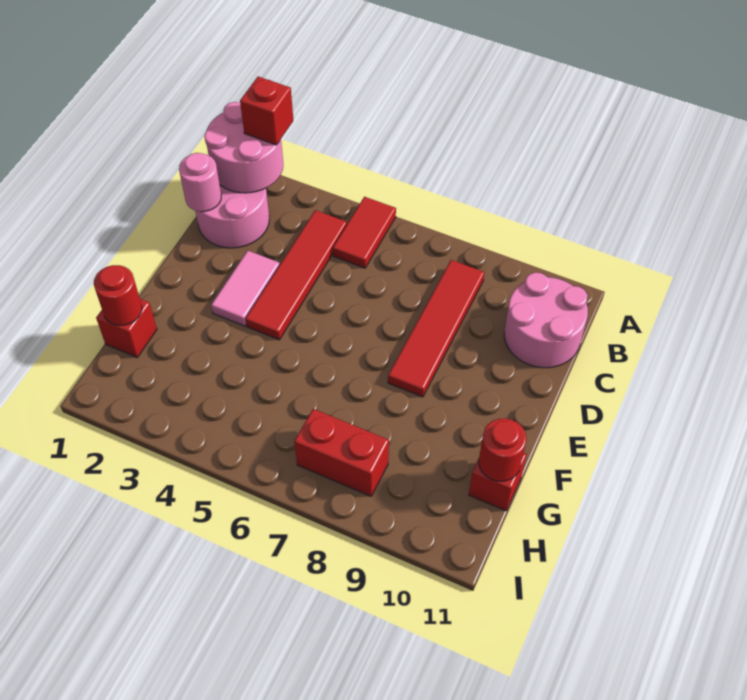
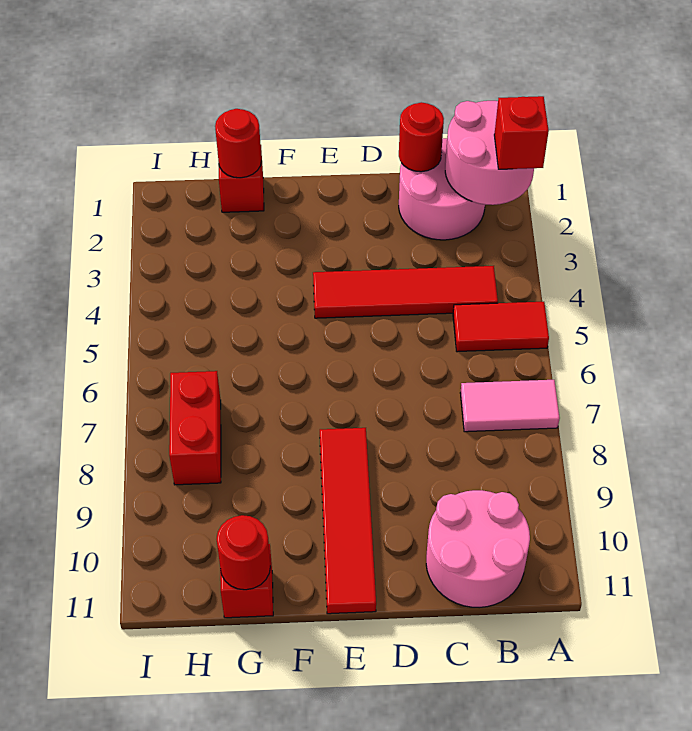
red tile B8:E8 level 1 -> red tile E8:E11 level 1
pink round brick C1 level 2 -> red round brick C1 level 2
pink tile D3:E3 level 1 -> pink tile A7:B7 level 1

